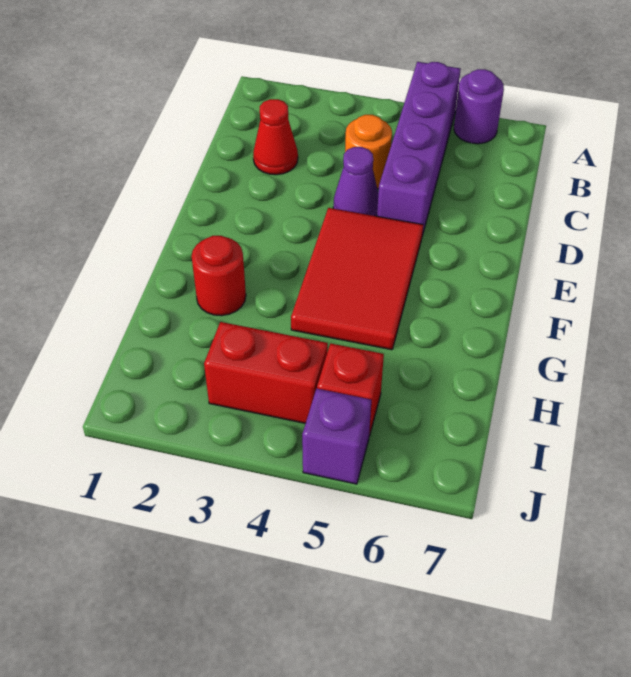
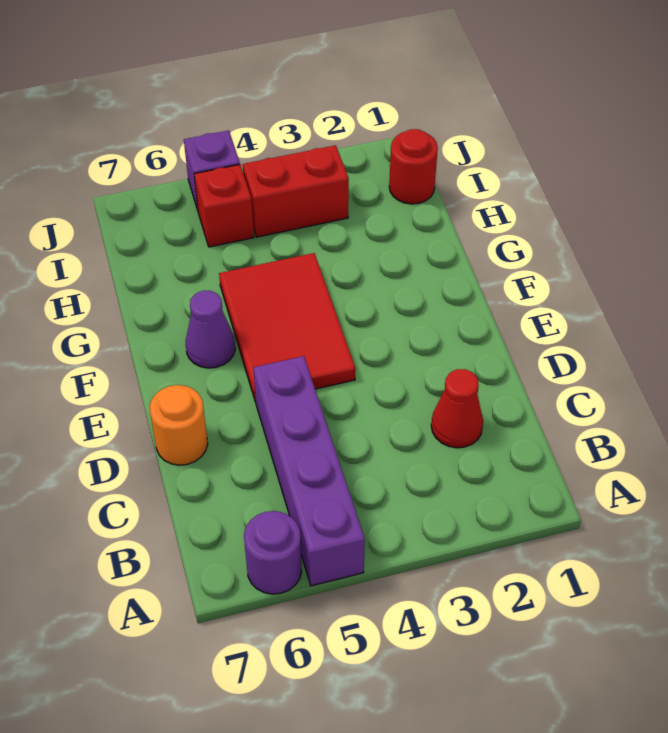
orange round brick C4 level 1 -> orange round brick D7 level 1
purple cone D4 level 1 -> purple cone F6 level 1
red round brick G2 level 1 -> red round brick I1 level 1

